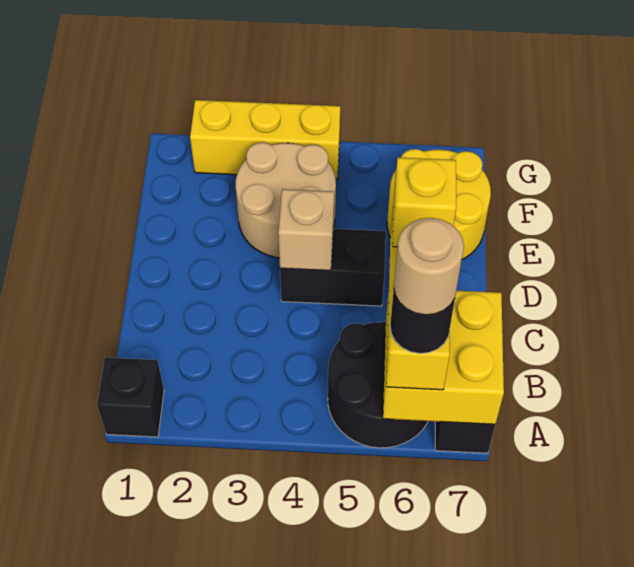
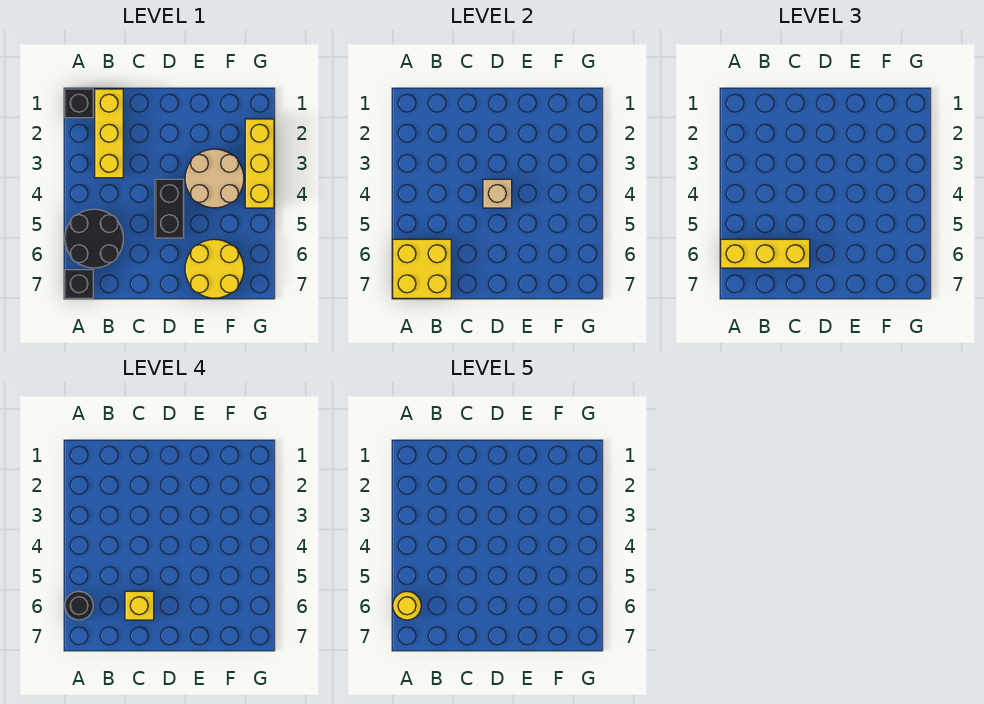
tan round brick A6 level 5 -> yellow round brick A6 level 5
none -> yellow brick B1:B3 level 1

